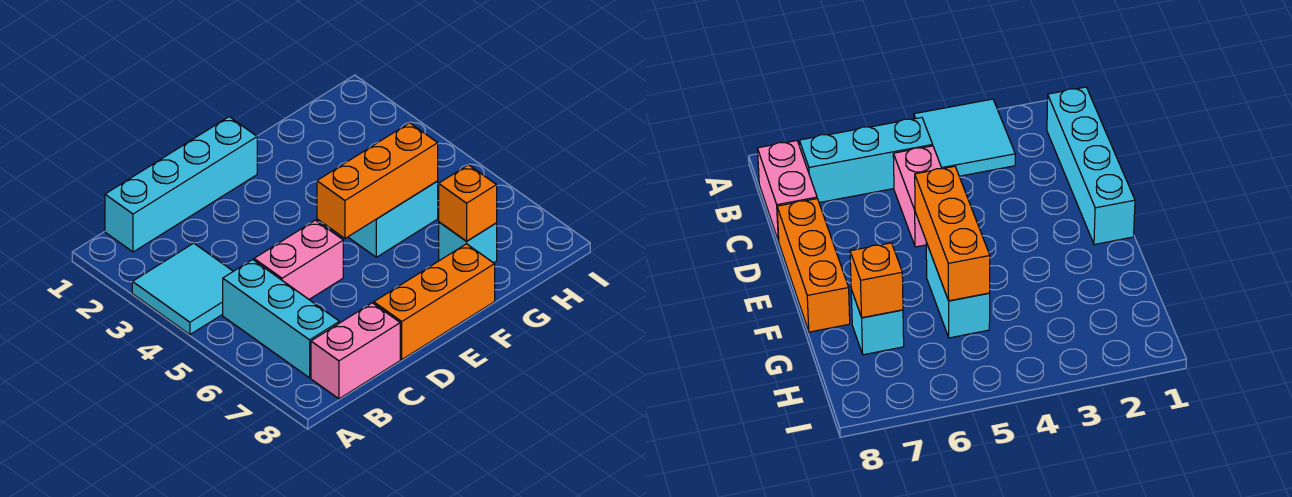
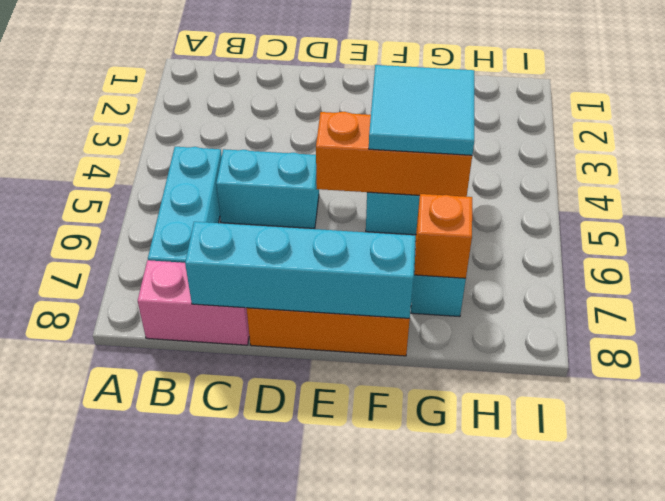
cyan tile A3:B4 level 1 -> cyan tile F4:G5 level 3
cyan brick B1:E1 level 1 -> cyan brick C8:F8 level 2
pink brick C5:D5 level 1 -> cyan brick C5:D5 level 1

